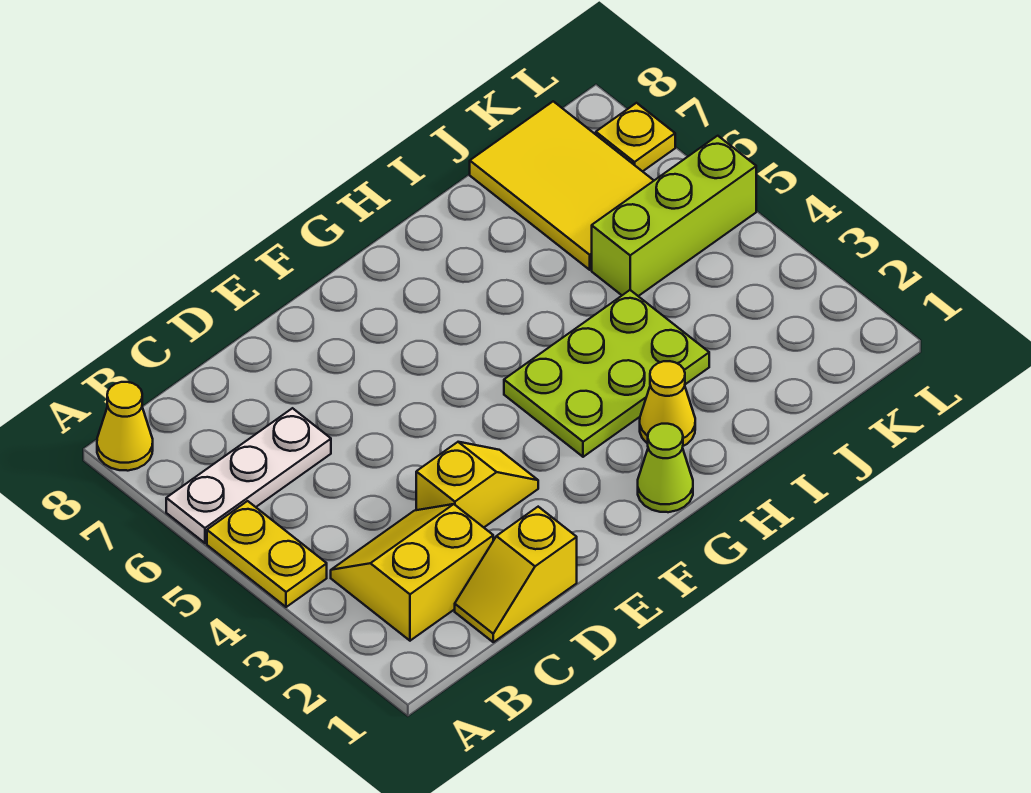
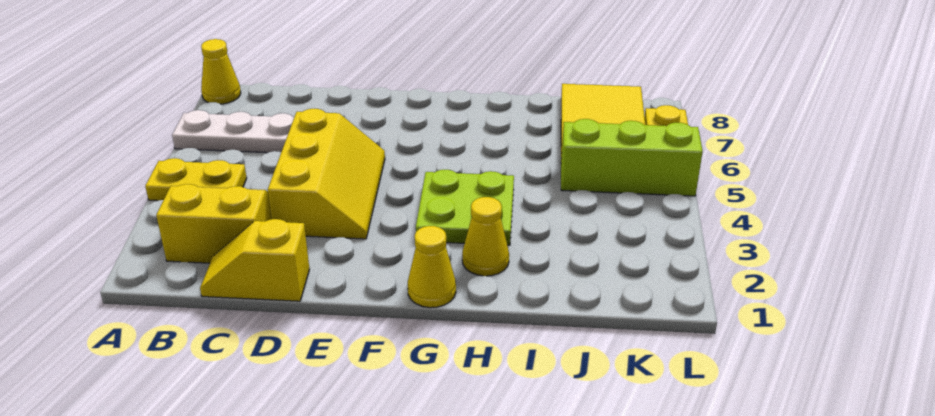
yellow plate A4:A5 level 1 -> yellow plate A4:B4 level 1
yellow slope D3:E3 level 1 top D -> yellow slope D3:E5 level 1 top D
lime cone G1 level 1 -> yellow cone G1 level 1
lime plate G3:I4 level 1 -> lime plate G3:H4 level 1

